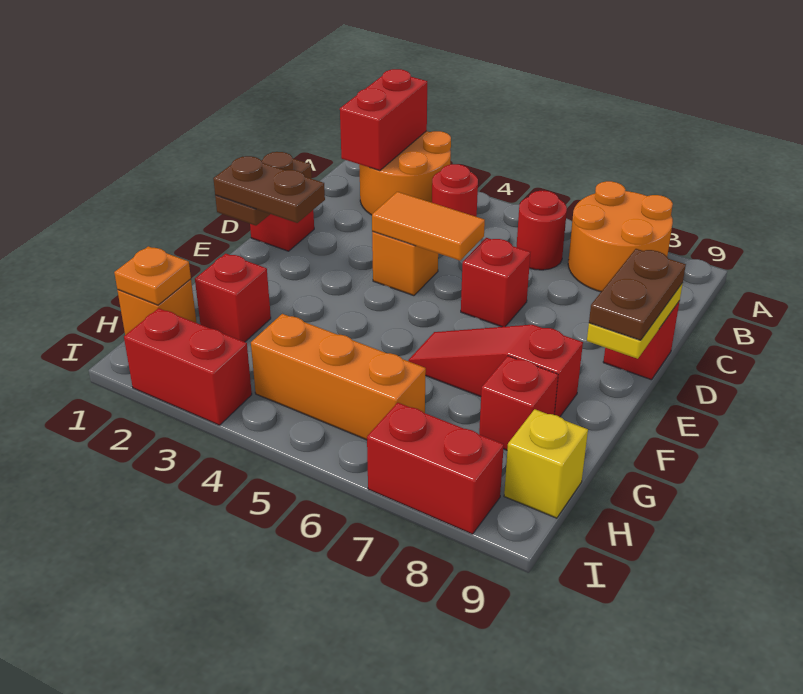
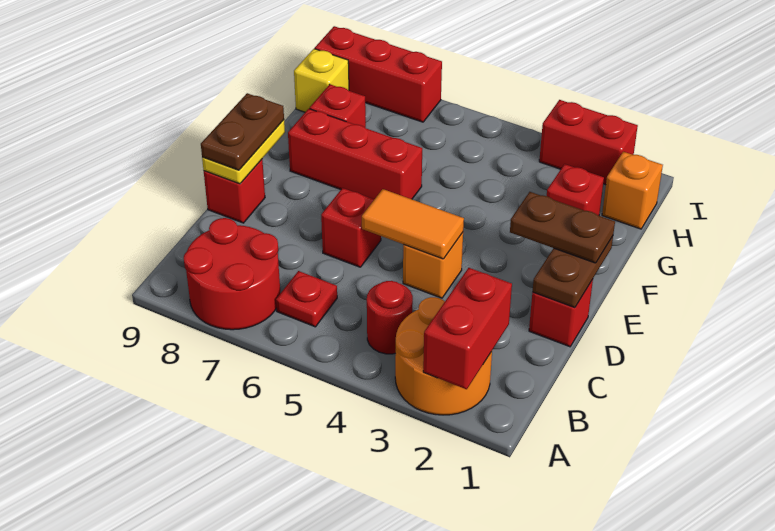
orange round brick A7:B8 level 1 -> red round brick A7:B8 level 1
red round brick B6 level 1 -> red plate B6 level 1
red slope F6:F8 level 1 top 8 -> red brick F6:F8 level 1
orange plate H1 level 2 -> none
orange brick H4:H6 level 1 -> none
red brick I7:I8 level 1 -> red brick I7:I9 level 1

